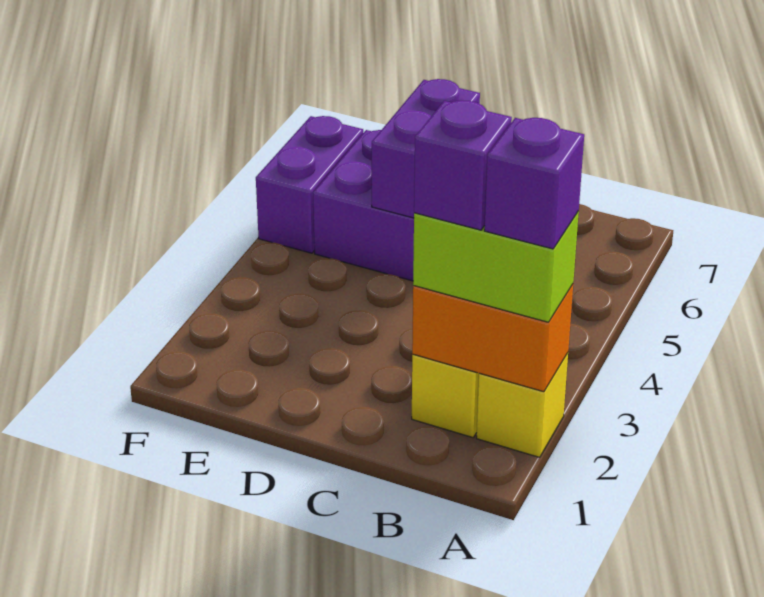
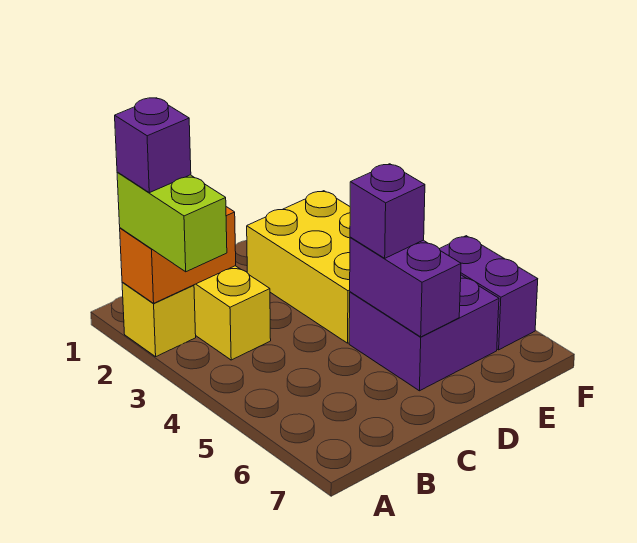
lime brick A2:B2 level 3 -> lime brick A2:A3 level 3
purple brick B2 level 4 -> purple brick D5 level 3
none -> yellow brick D2:E4 level 1

